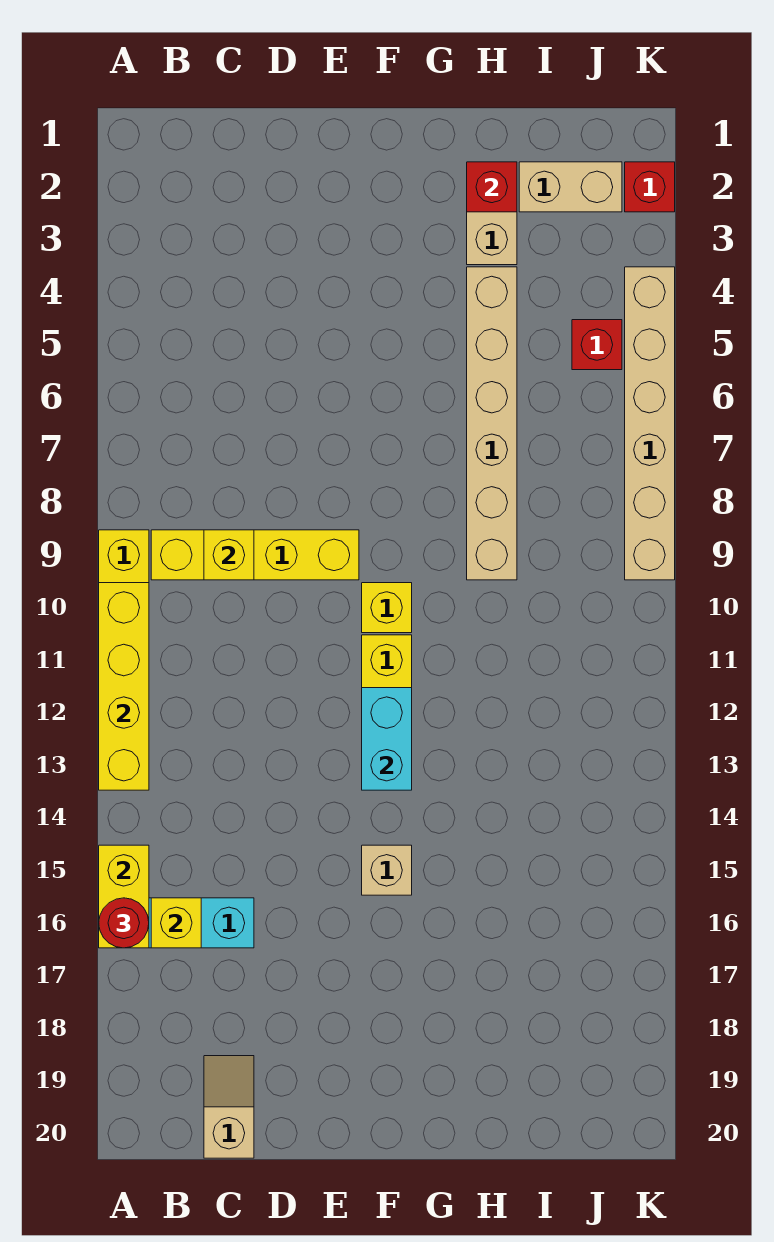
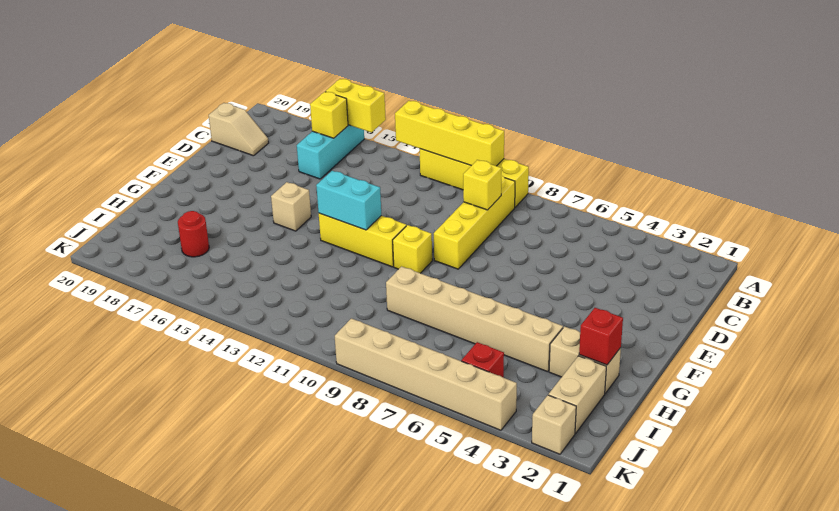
red round brick A16 level 3 -> red round brick I17 level 1
red brick K2 level 1 -> tan brick K2 level 1

